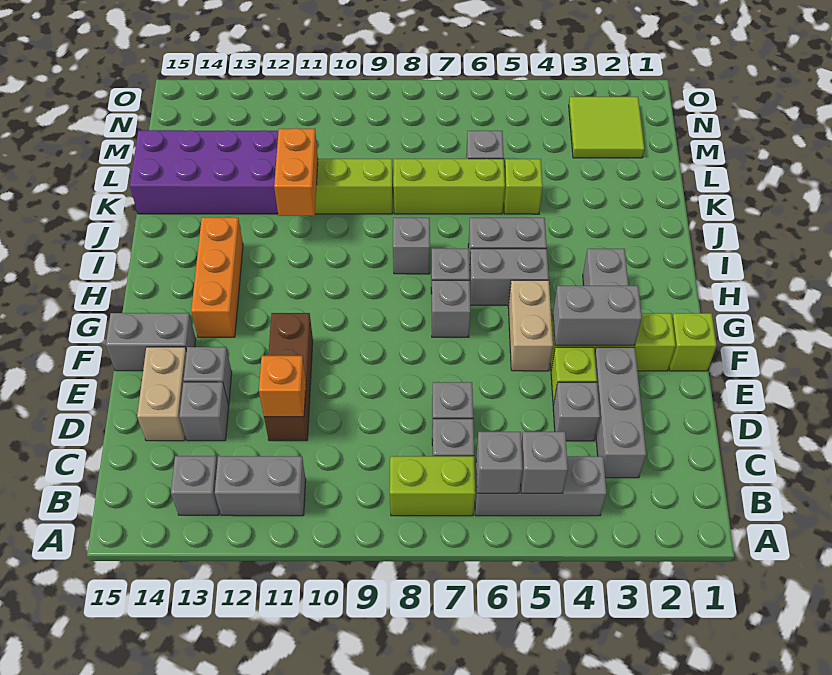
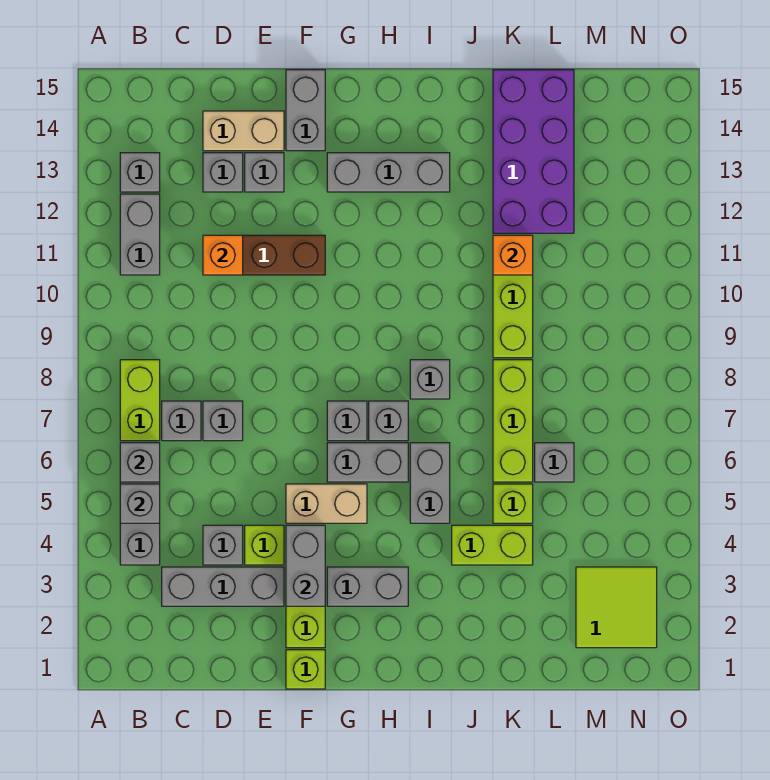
orange brick G13:I13 level 1 -> grey brick G13:I13 level 1
grey brick H5:H6 level 1 -> grey brick G6:H6 level 1
none -> lime brick J4:K4 level 1
orange brick J11:K11 level 2 -> orange brick K11 level 2

